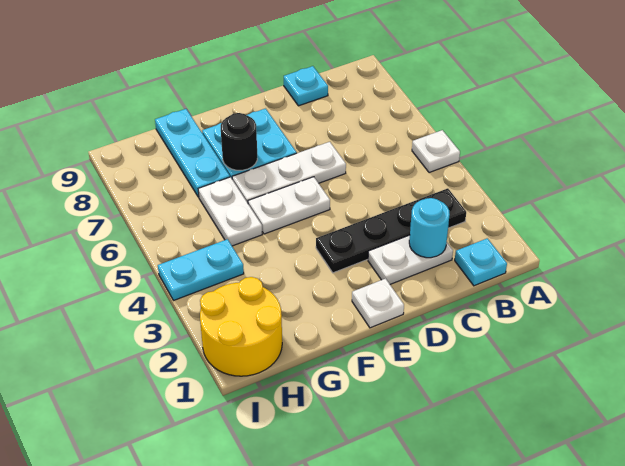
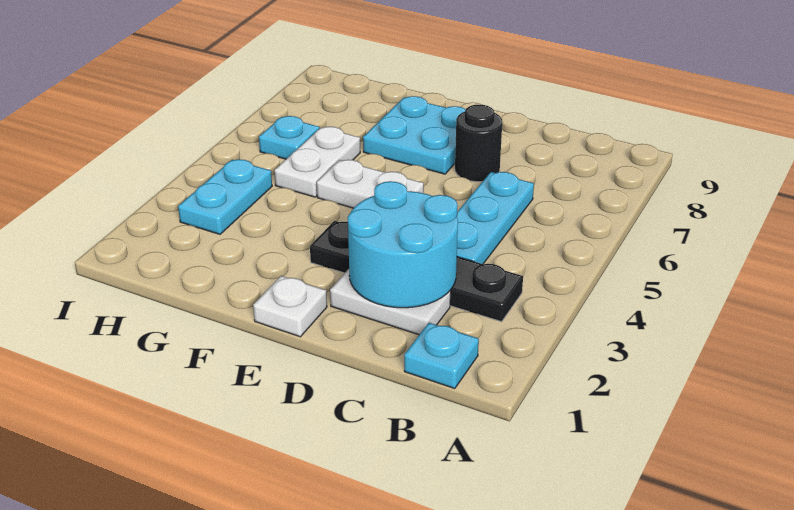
white plate A5 level 1 -> none
cyan round brick C2 level 2 -> cyan round brick C2:D3 level 2
cyan plate C9 level 1 -> cyan plate H6 level 1
white plate D6:F6 level 1 -> none
black round brick F7 level 2 -> black round brick D7 level 1
cyan plate G7:G9 level 1 -> cyan plate C4:C6 level 1
yellow round brick H1:I2 level 1 -> none
cyan plate H4:I4 level 1 -> cyan plate H3:H4 level 1

